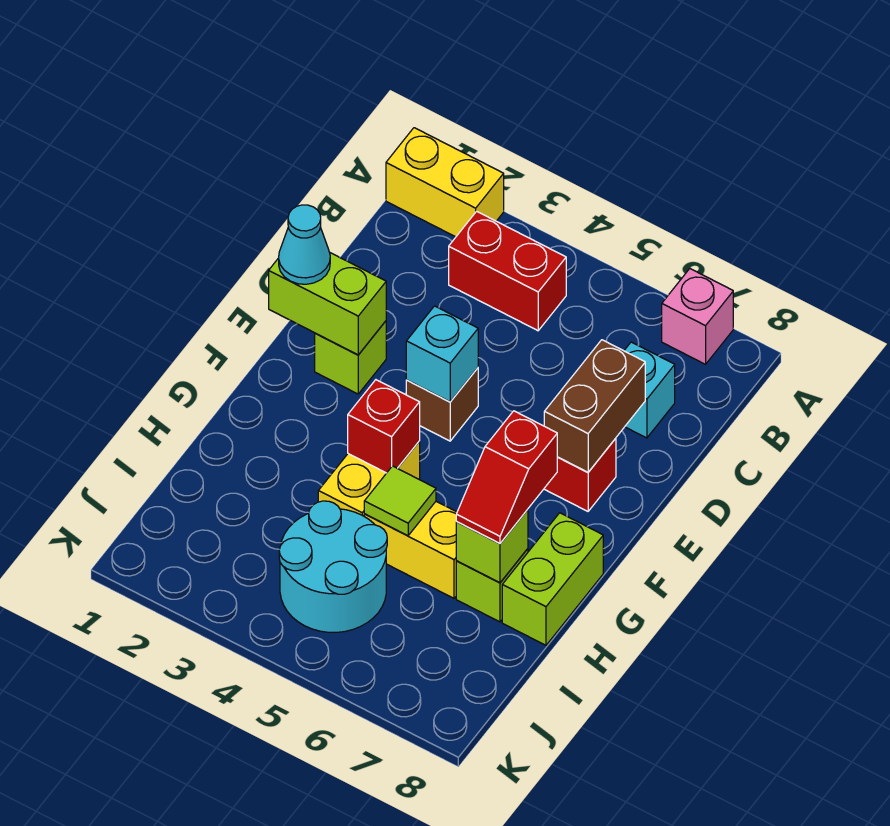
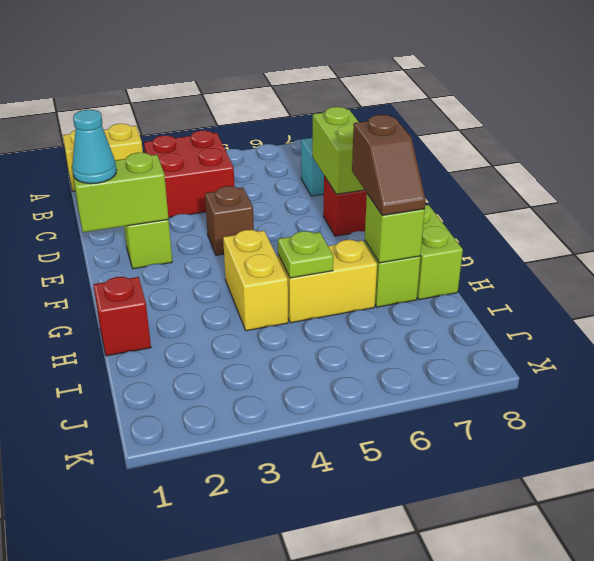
pink brick A7 level 1 -> none
red brick B3:B4 level 1 -> red brick B3:C4 level 1
brown brick D7:E7 level 2 -> lime brick D7:E7 level 2
cyan brick E4 level 2 -> none
red brick G4 level 2 -> red brick H1 level 1
red slope G7:H7 level 3 top G -> brown slope G7:H7 level 3 top G
lime tile H5 level 2 -> lime plate H5 level 2
cyan round brick I4:J5 level 1 -> none

